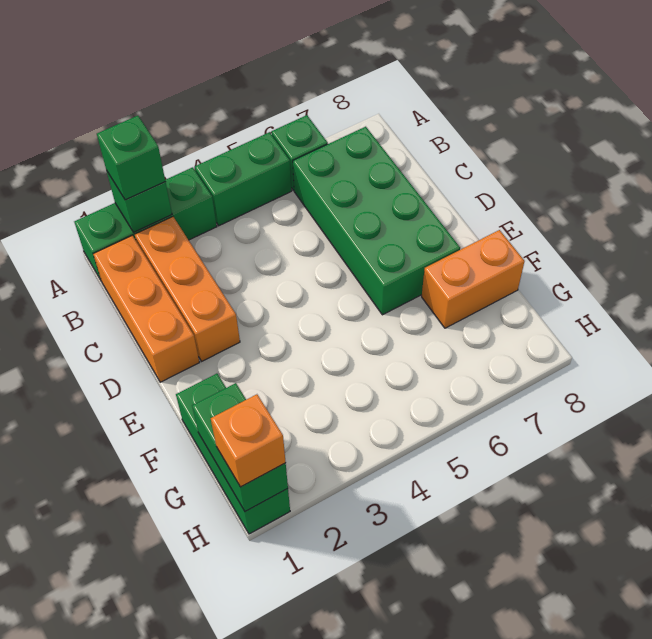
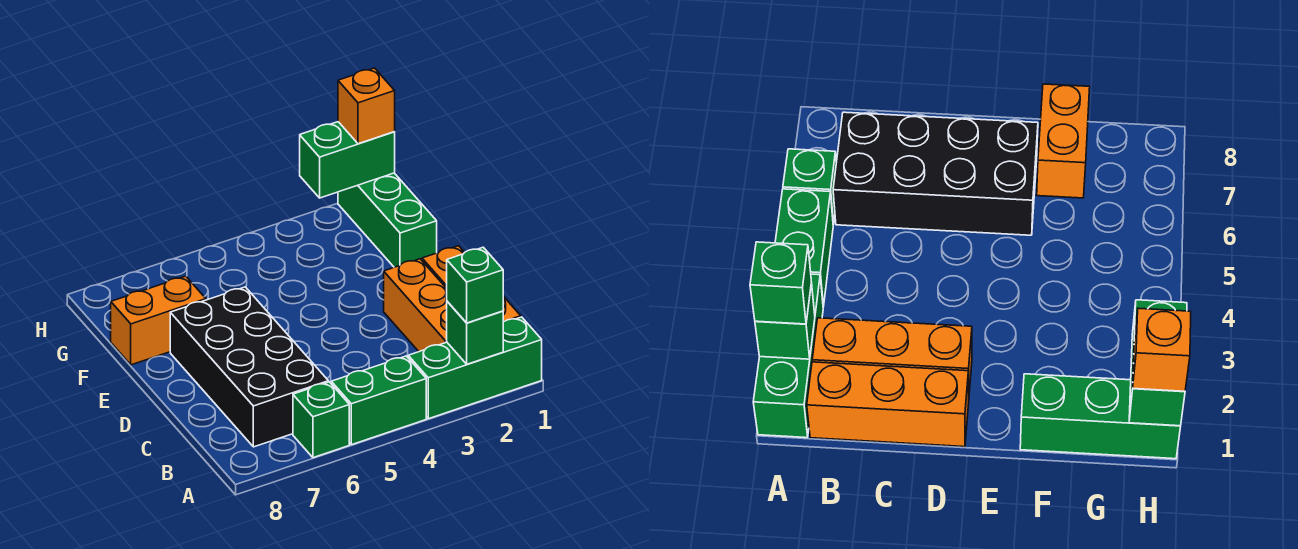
green brick B6:E7 level 1 -> black brick B6:E7 level 1
green brick G1:H1 level 2 -> green brick H1:H2 level 2

